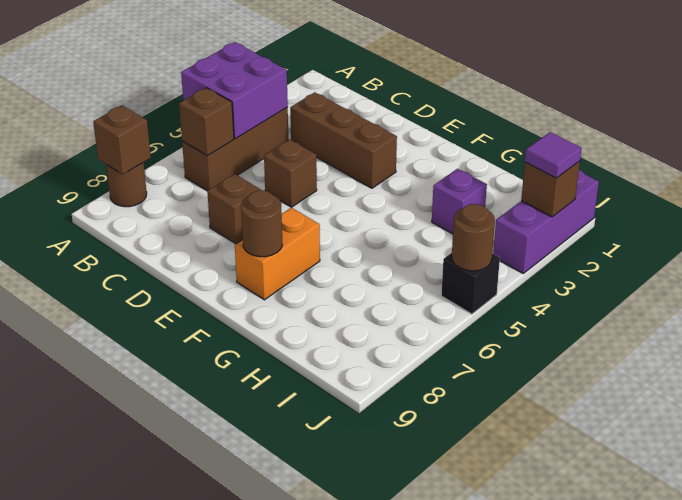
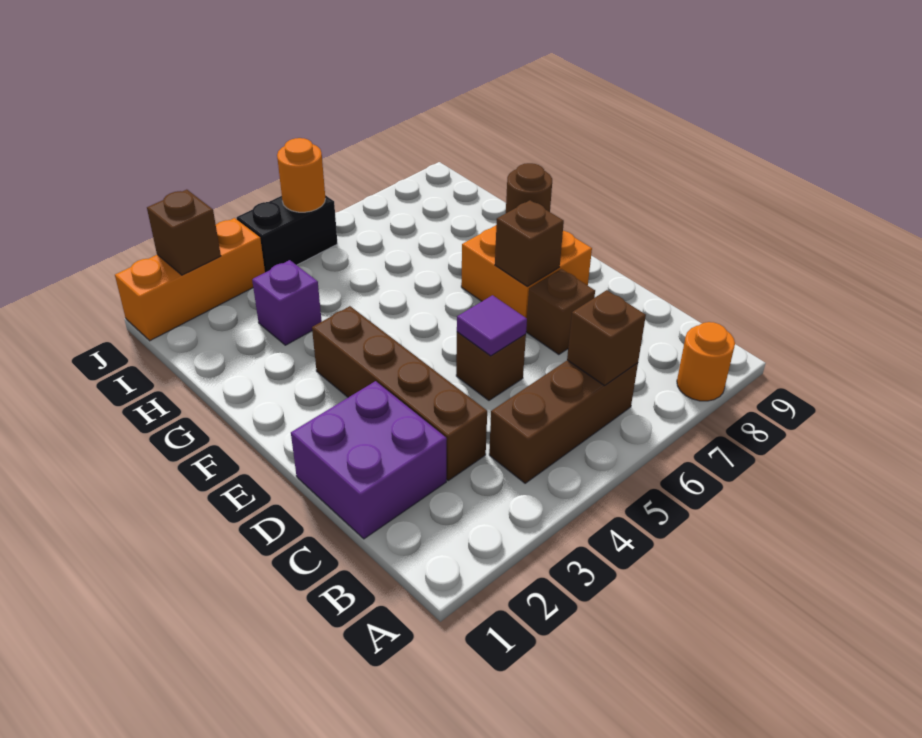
purple brick A4:B5 level 2 -> purple brick C1:D2 level 1
brown round brick A8 level 1 -> orange round brick A8 level 1
brown brick A8 level 2 -> brown brick E7 level 2
brown brick C3:E3 level 1 -> brown brick C3:F3 level 1
orange brick F7:F8 level 1 -> orange brick E7:F8 level 1
purple brick J1:J3 level 1 -> orange brick J1:J3 level 1
purple tile J2 level 3 -> purple tile D5 level 2
black brick J5 level 1 -> black brick J4:J5 level 1
brown round brick J5 level 2 -> orange round brick J5 level 2

